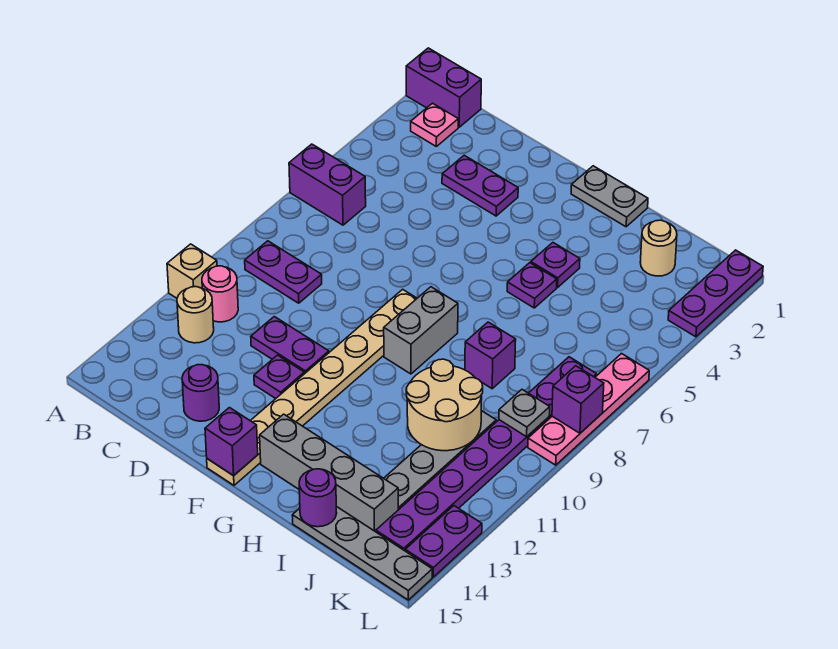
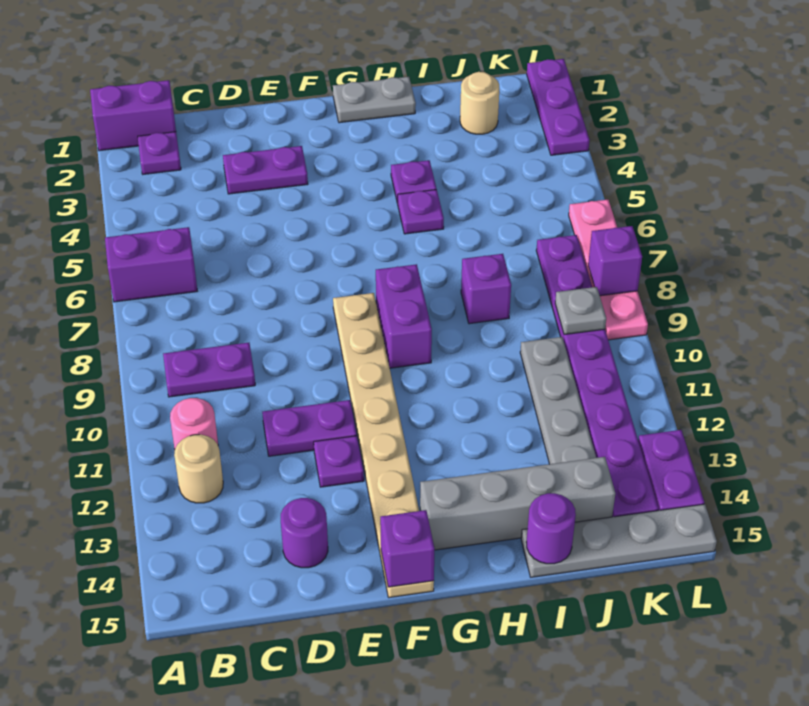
tan brick A11 level 1 -> none
pink plate B2 level 1 -> purple plate B2 level 1
grey brick G8:G9 level 1 -> purple brick G8:G9 level 1
tan round brick I10:J11 level 2 -> none

